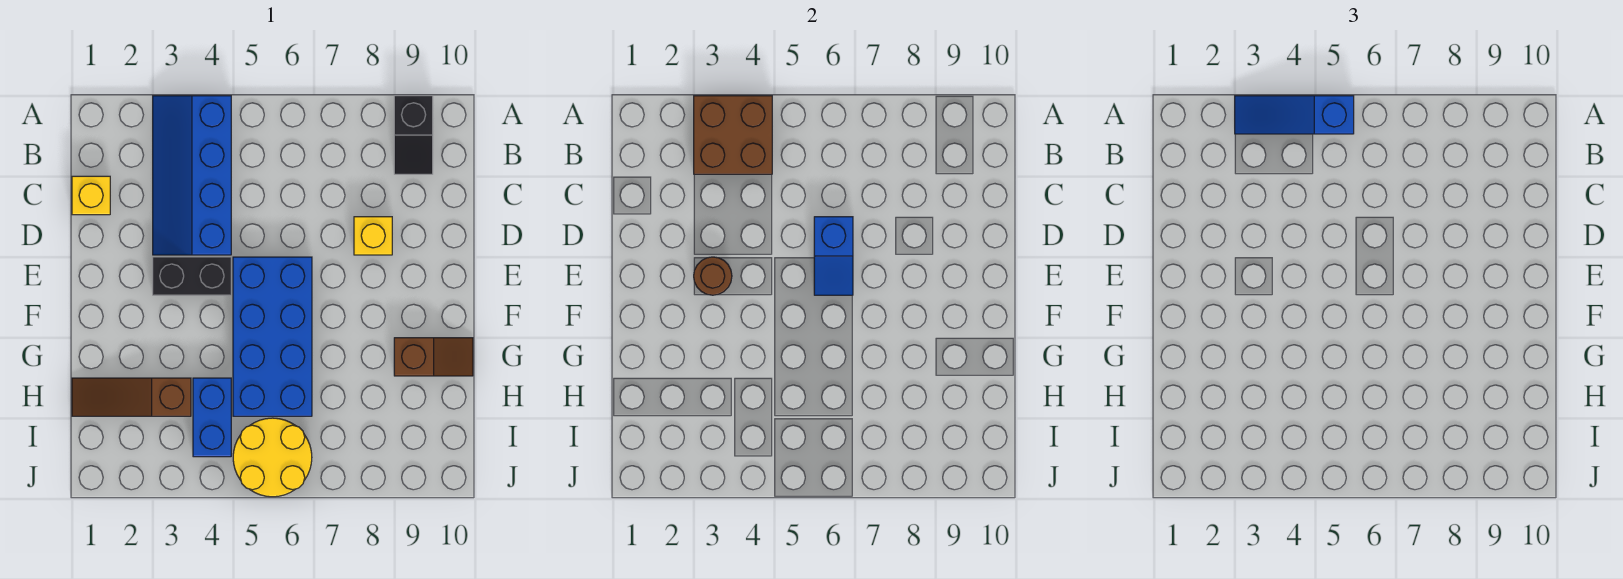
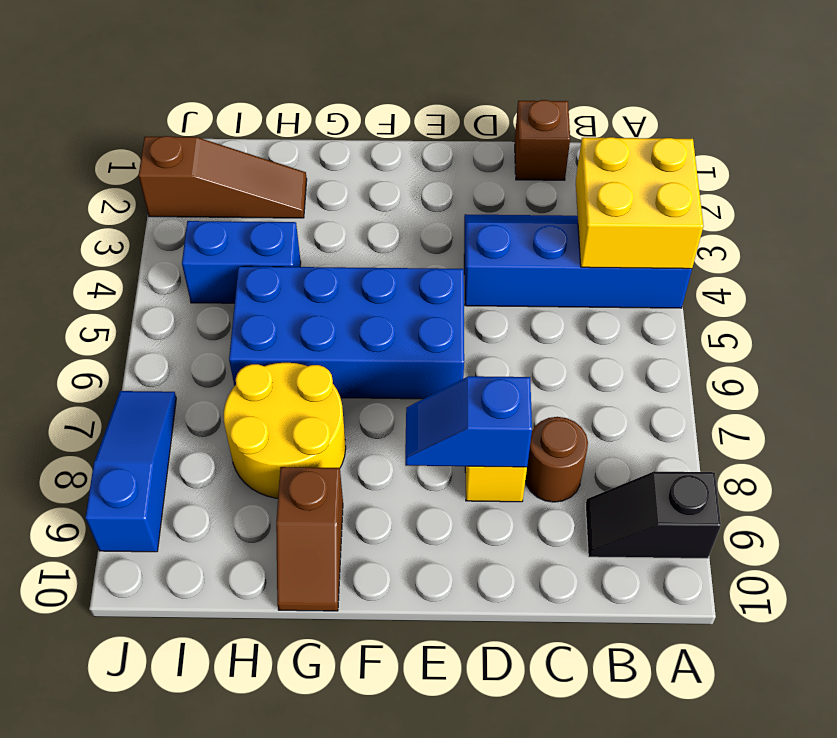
brown brick A3:B4 level 2 -> yellow brick A3:B4 level 2
blue slope A3:A5 level 3 top 5 -> blue slope J7:J9 level 1 top 9
yellow brick C1 level 1 -> brown brick C1 level 1
blue slope D6:E6 level 2 top D -> blue slope D8:E8 level 2 top D
black brick E3:E4 level 1 -> none
brown round brick E3 level 2 -> brown round brick C8 level 1
brown slope H1:H3 level 1 top 3 -> brown slope H2:J2 level 1 top J
yellow round brick I5:J6 level 1 -> yellow round brick G7:H8 level 1

